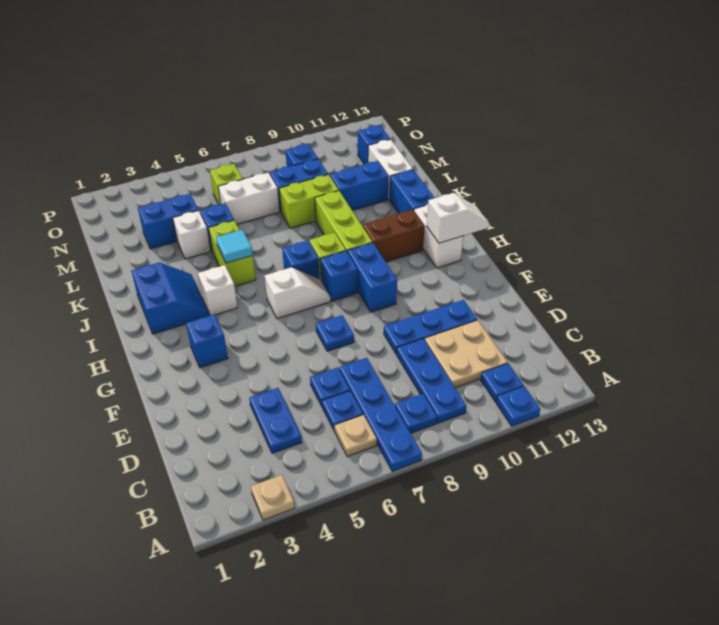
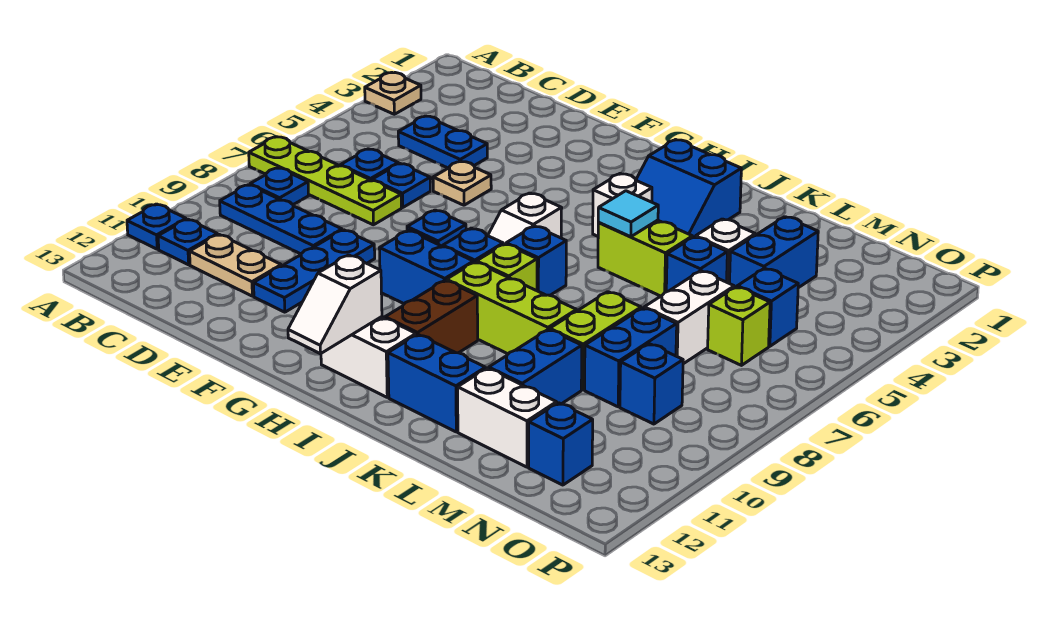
blue plate A7:D7 level 1 -> lime plate A7:D7 level 1
tan plate B6 level 1 -> tan plate E5 level 1
tan plate C10:D11 level 1 -> tan plate C11:D11 level 1
blue brick G3 level 1 -> blue brick N5 level 1

